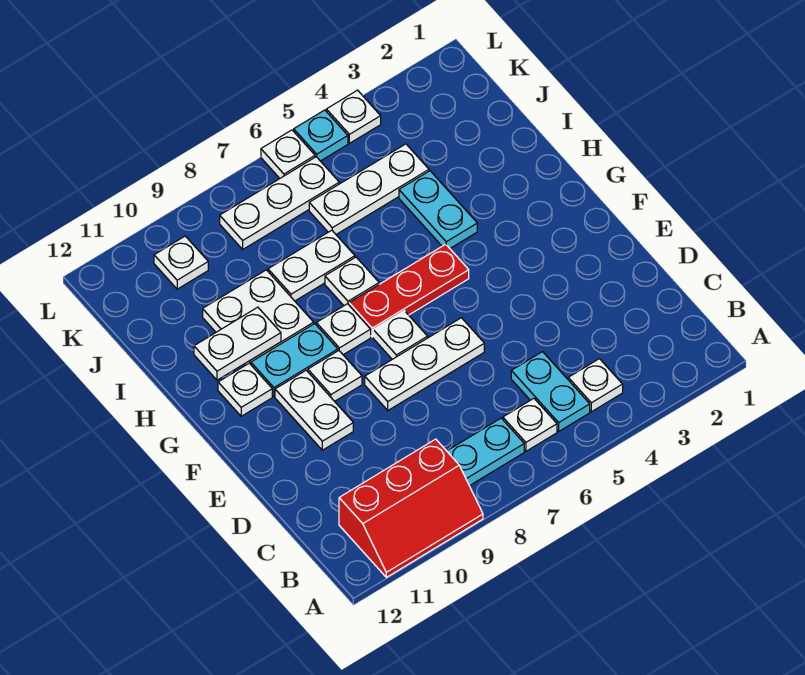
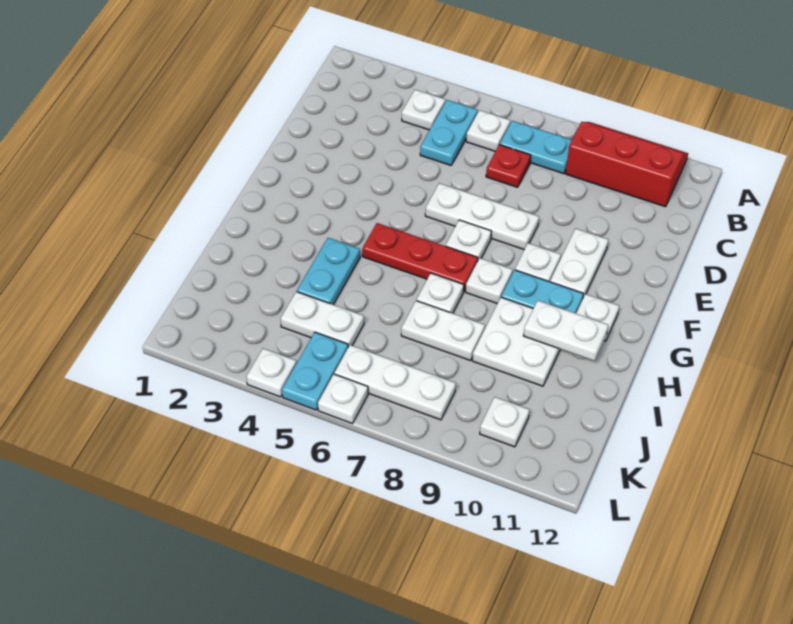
none -> red plate C7 level 1
white plate J4:J6 level 1 -> white plate J4:J5 level 1
cyan plate L5 level 1 -> cyan plate K5:L5 level 1

